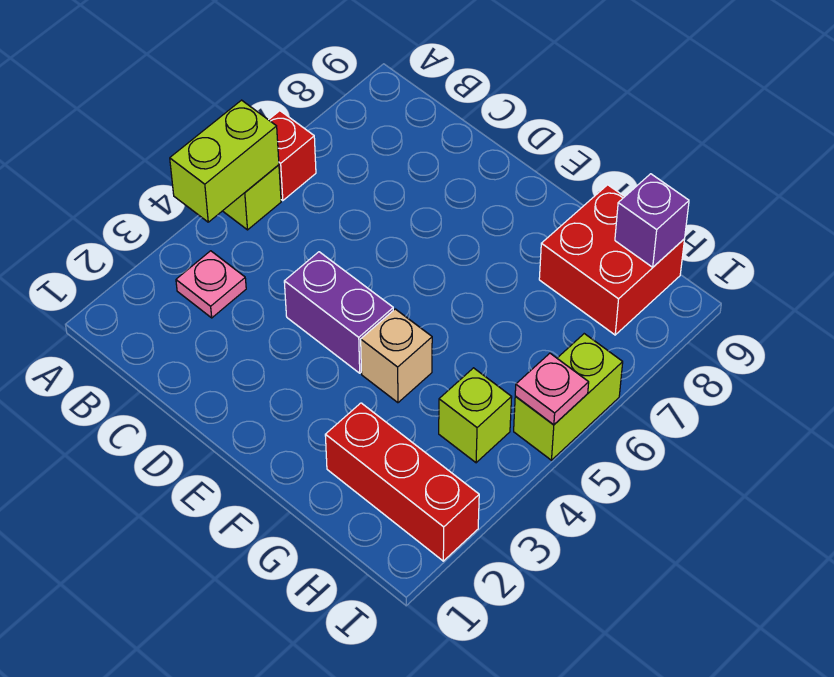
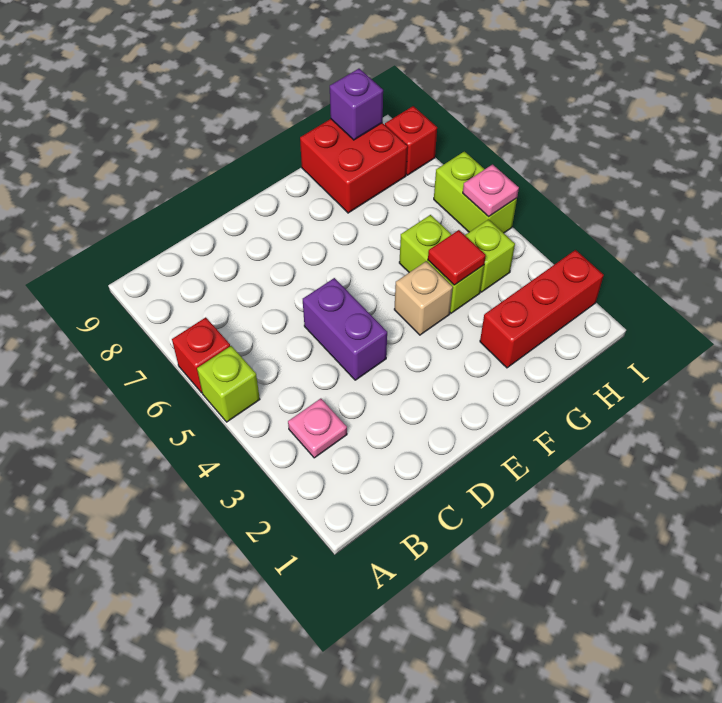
lime brick A4:A5 level 2 -> lime brick G4:G5 level 1
purple brick D4:E4 level 1 -> purple brick D4:D5 level 1
none -> red tile G4 level 2
none -> red brick I8 level 1

